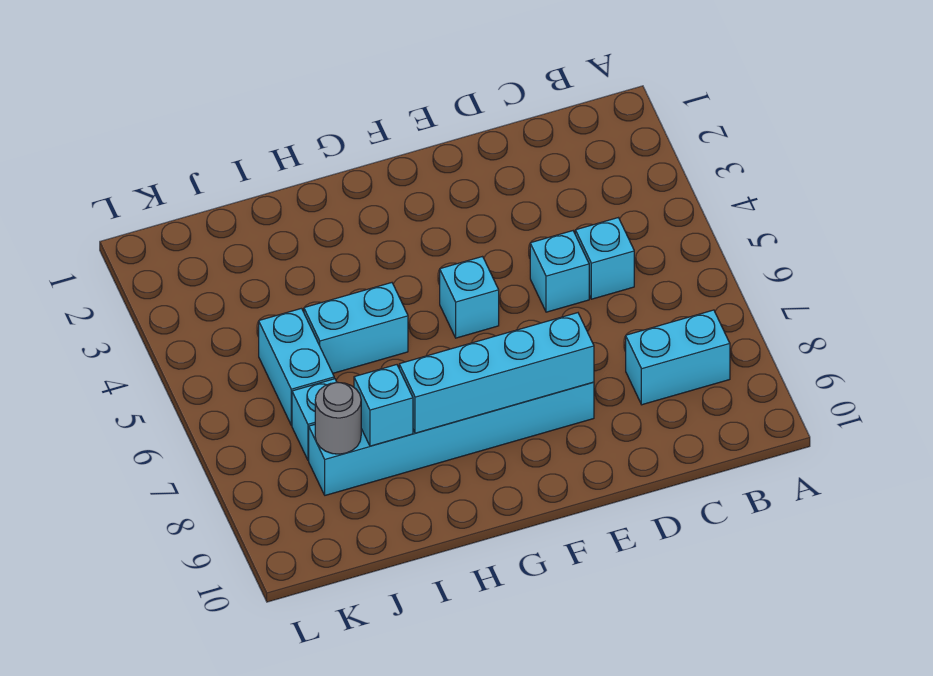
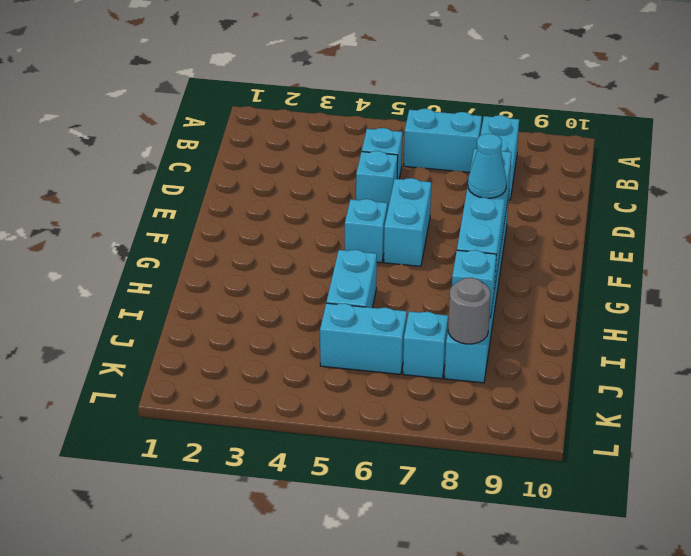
none -> cyan brick B6:B7 level 1
none -> cyan brick E6:F6 level 1
none -> cyan cone F8 level 3

